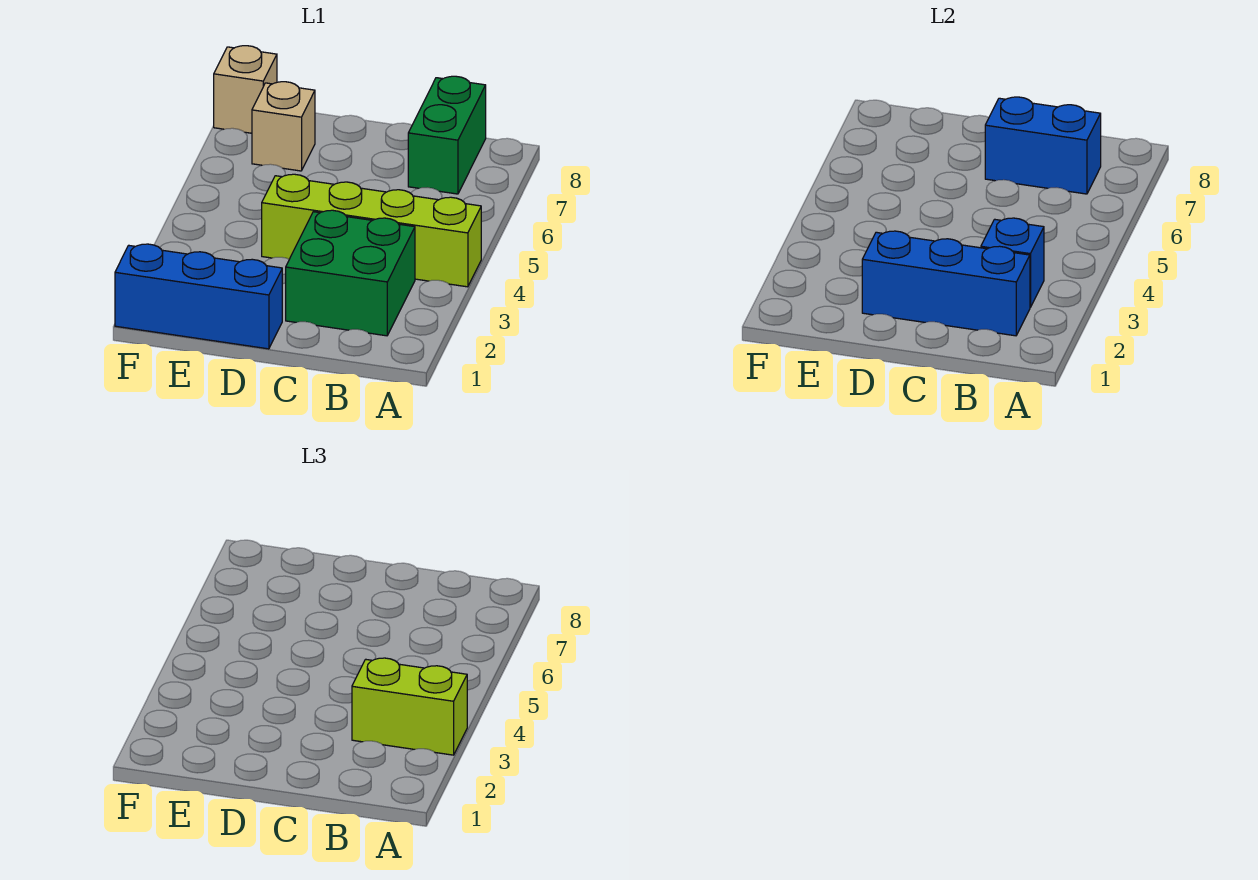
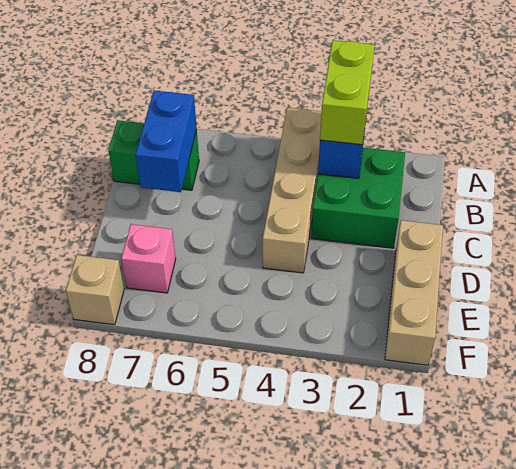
lime brick A4:D4 level 1 -> tan brick A4:D4 level 1
blue brick B2:D2 level 2 -> none
blue brick D1:F1 level 1 -> tan brick D1:F1 level 1
tan brick E7 level 1 -> pink brick E7 level 1

